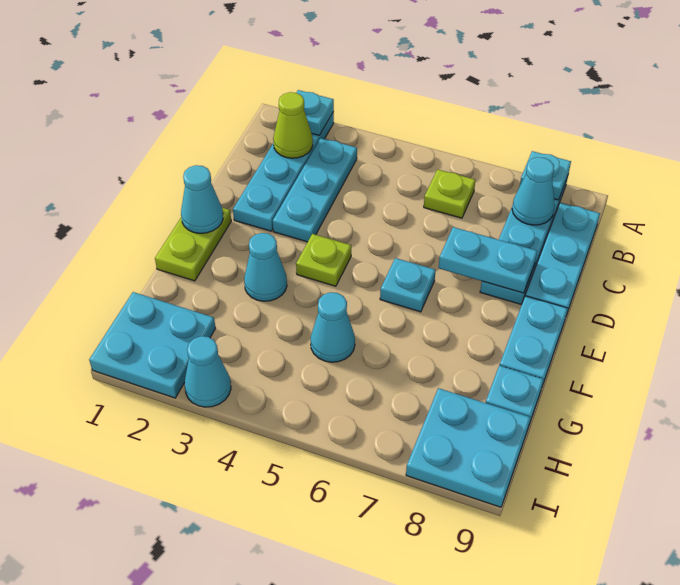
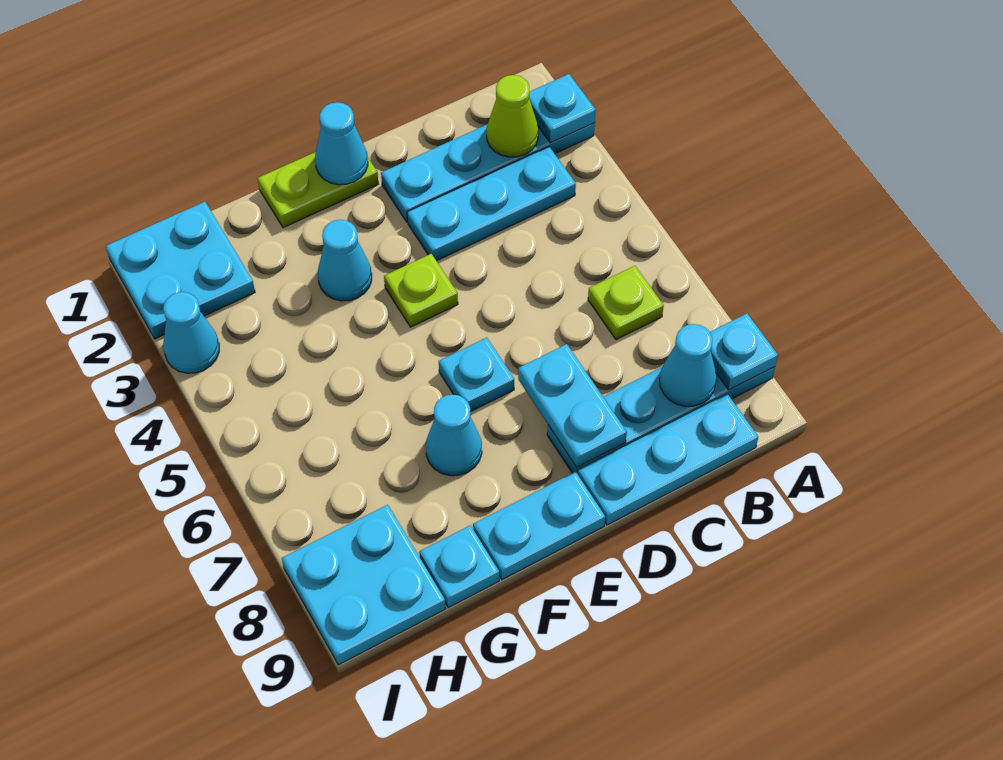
cyan cone G5 level 1 -> cyan cone F7 level 1

